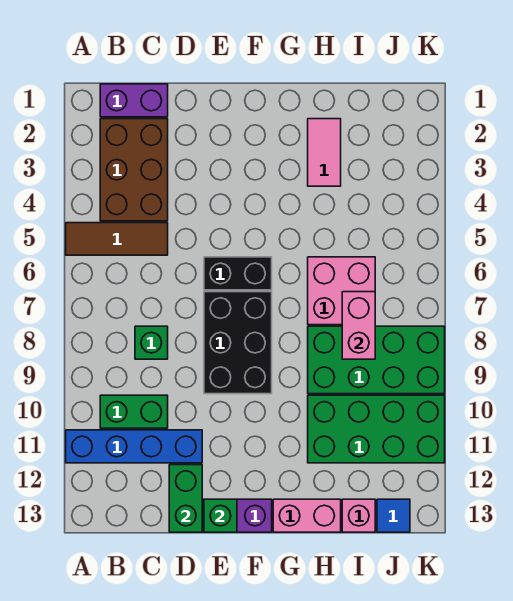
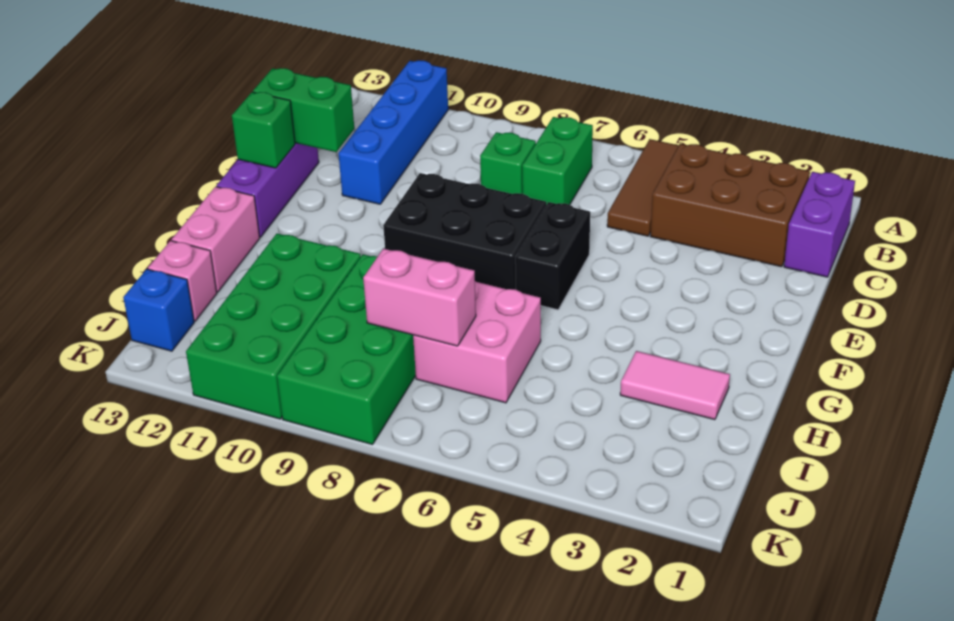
green brick B10:C10 level 1 -> green brick B7:C7 level 1
blue tile J13 level 1 -> blue brick J13 level 1

